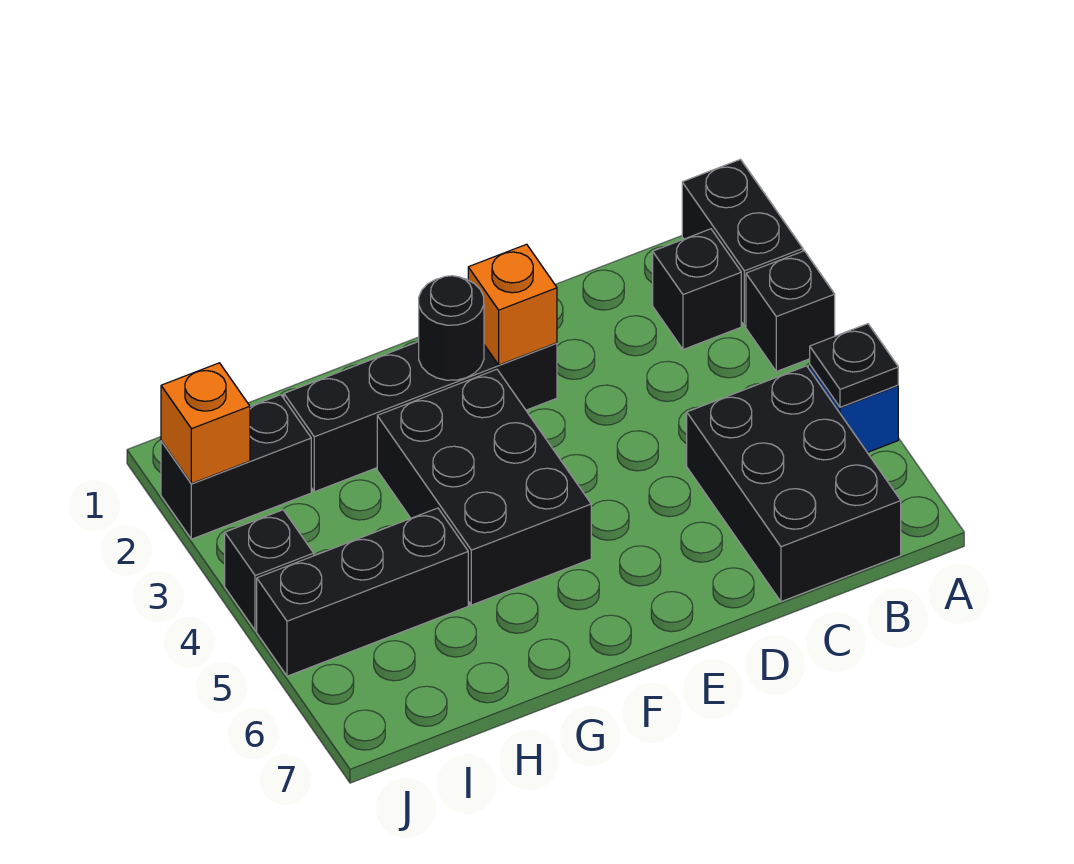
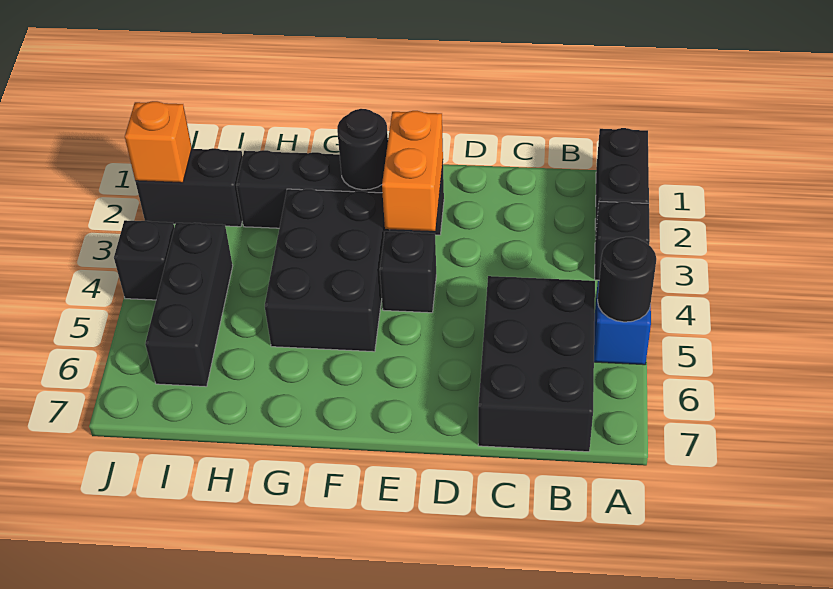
black plate A5 level 2 -> black round brick A5 level 2
black brick B2 level 1 -> black brick E4 level 1
orange brick E2 level 2 -> orange brick E2:E3 level 2
black brick H5:J5 level 1 -> black brick I4:I6 level 1

